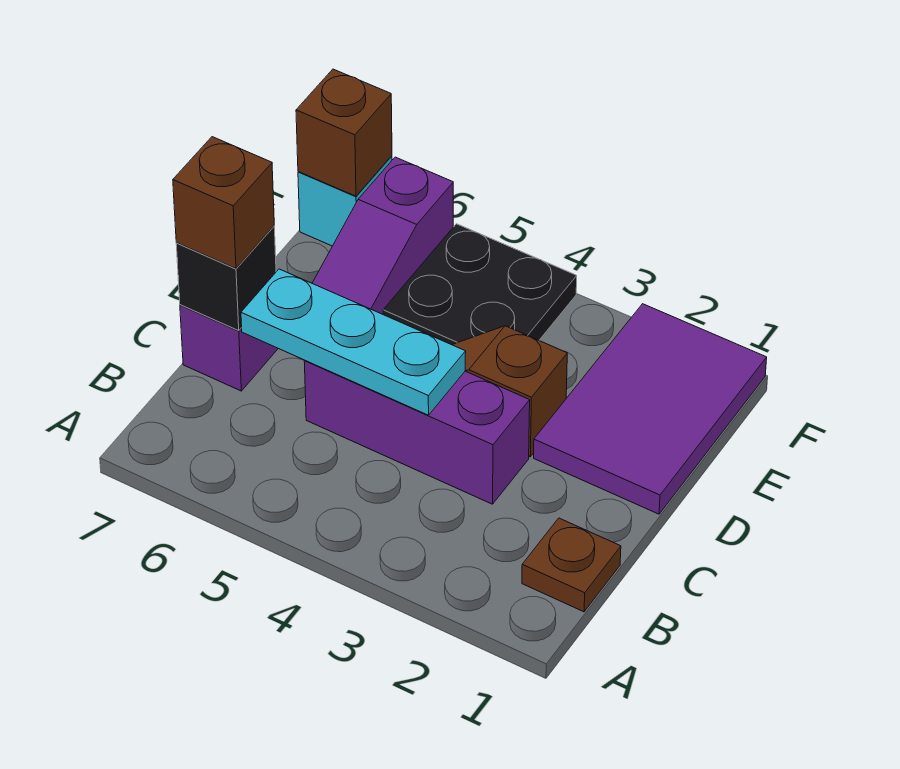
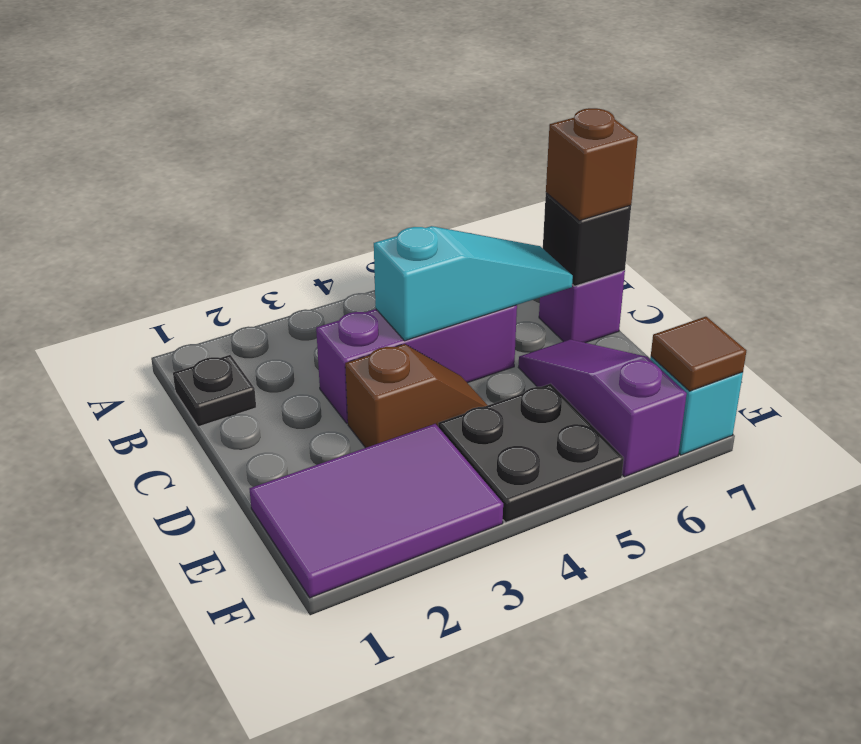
brown plate B1 level 1 -> black plate B1 level 1
cyan plate C4:C6 level 2 -> cyan slope C4:C6 level 2 top 4
purple tile D1:F2 level 1 -> purple tile E1:F3 level 1
brown brick F7 level 2 -> brown tile F7 level 2

